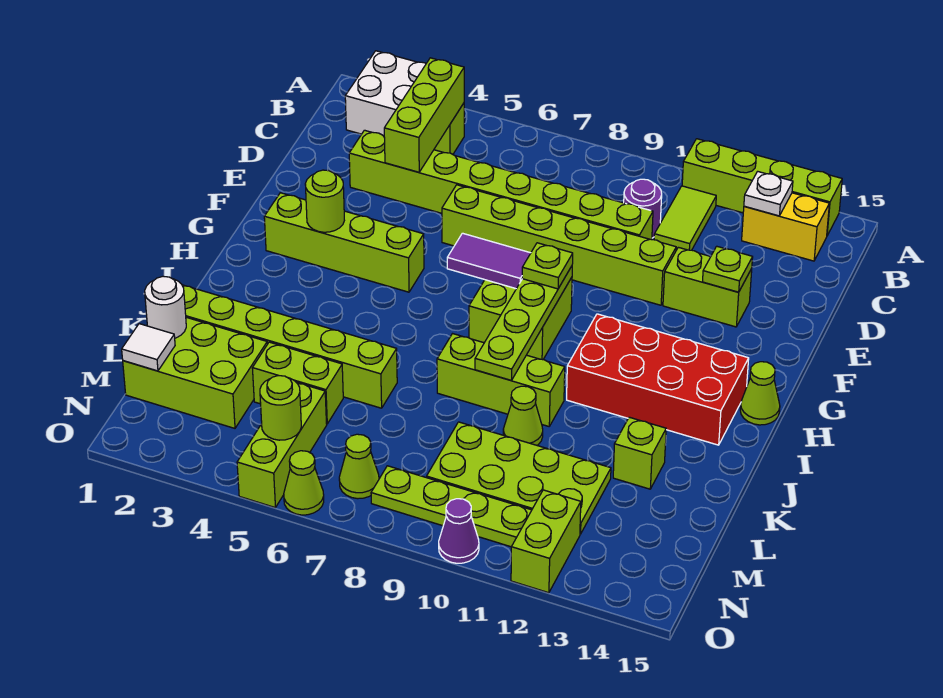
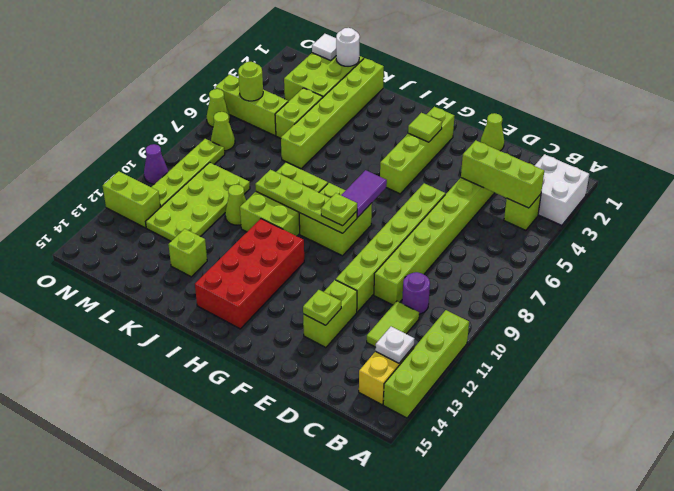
lime tile B11:C11 level 1 -> lime tile C11:C12 level 1
lime round brick G3 level 2 -> lime tile G3 level 2
lime cone H15 level 1 -> lime cone E1 level 1
lime brick J8:J10 level 1 -> lime brick I8:J10 level 1

